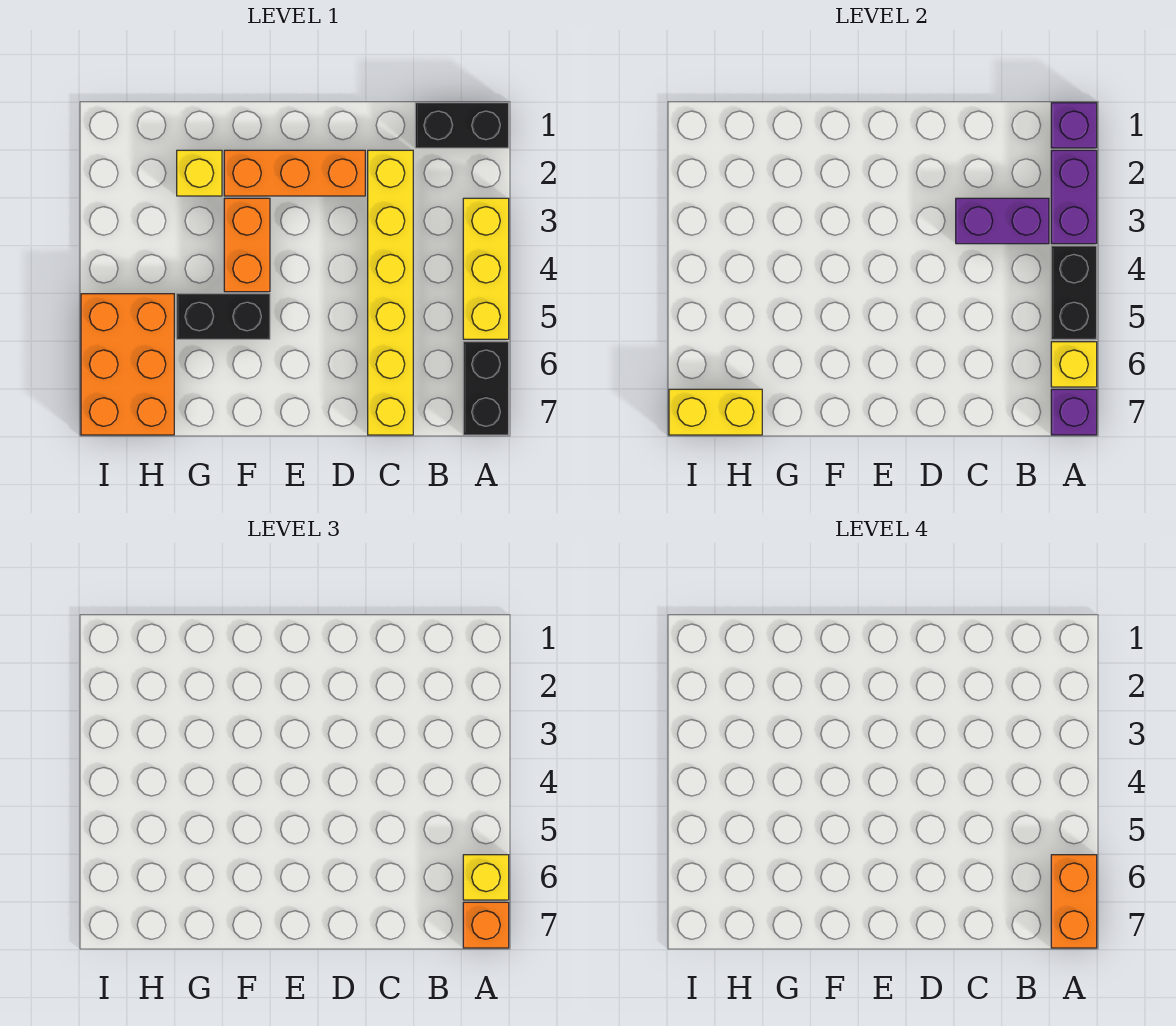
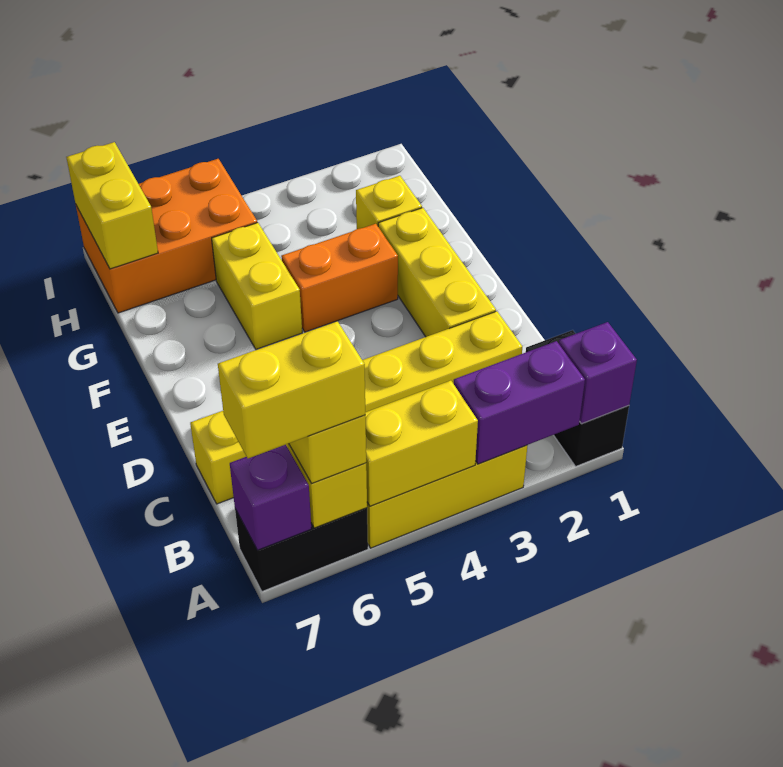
black brick A4:A5 level 2 -> yellow brick A4:A5 level 2
orange brick A6:A7 level 4 -> yellow brick A6:A7 level 4
orange brick A7 level 3 -> none
purple brick B3:C3 level 2 -> none
orange brick D2:F2 level 1 -> yellow brick D2:F2 level 1
black brick F5:G5 level 1 -> yellow brick F5:G5 level 1

